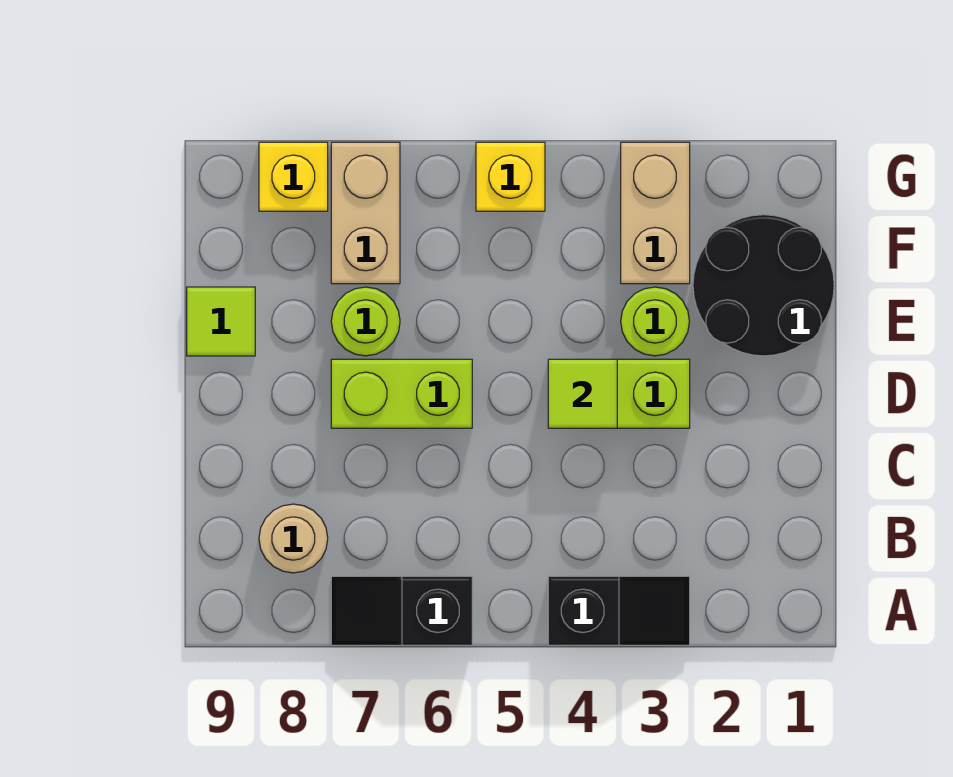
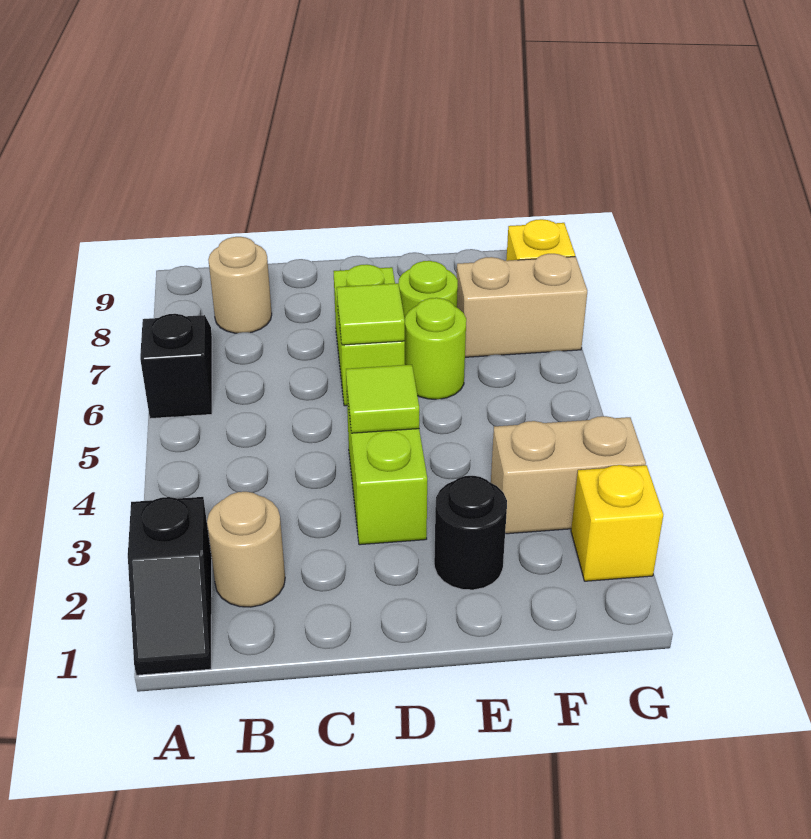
black slope A3:A4 level 1 top 4 -> black slope A1:A2 level 1 top 2
none -> tan round brick B2 level 1
black round brick E1:F2 level 1 -> black round brick E2 level 1
lime round brick E3 level 1 -> lime round brick E6 level 1
lime tile E9 level 1 -> lime tile D6 level 2
yellow brick G5 level 1 -> yellow brick G2 level 1

